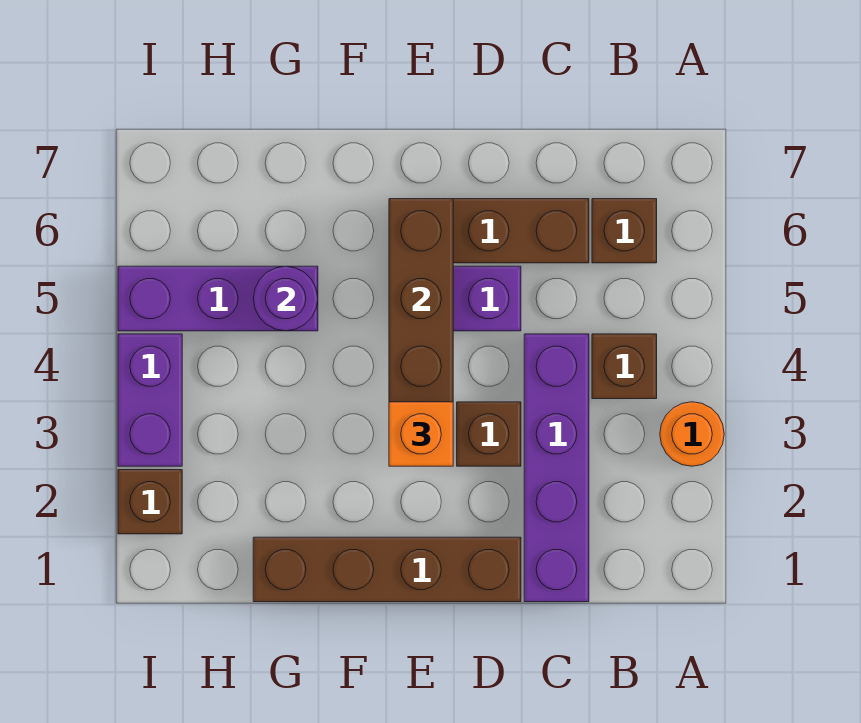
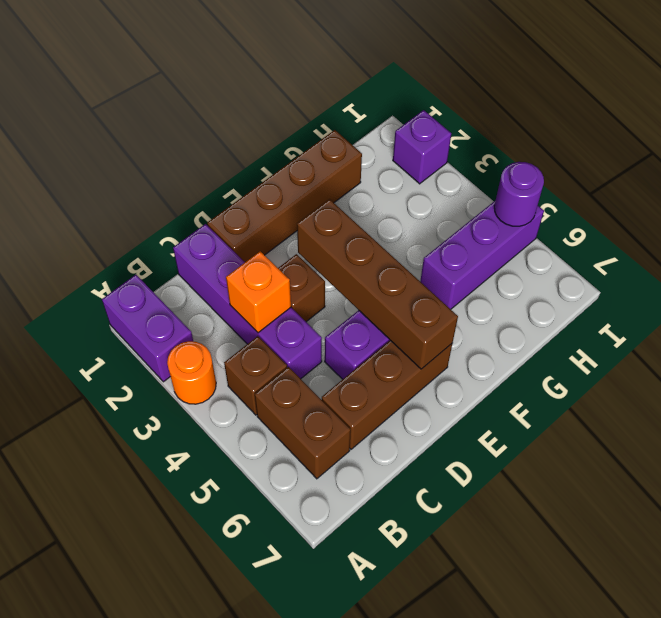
brown brick B6 level 1 -> brown brick B5:B6 level 1
orange brick E3 level 3 -> orange brick C3 level 2
purple round brick G5 level 2 -> purple round brick I5 level 2
brown brick I2 level 1 -> purple brick I2 level 1
purple brick I3:I4 level 1 -> purple brick A1:A2 level 1

